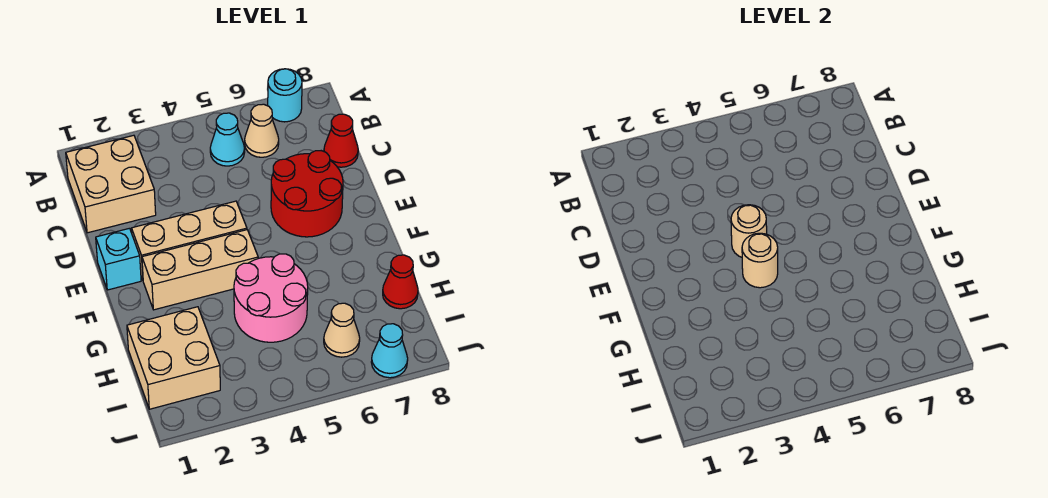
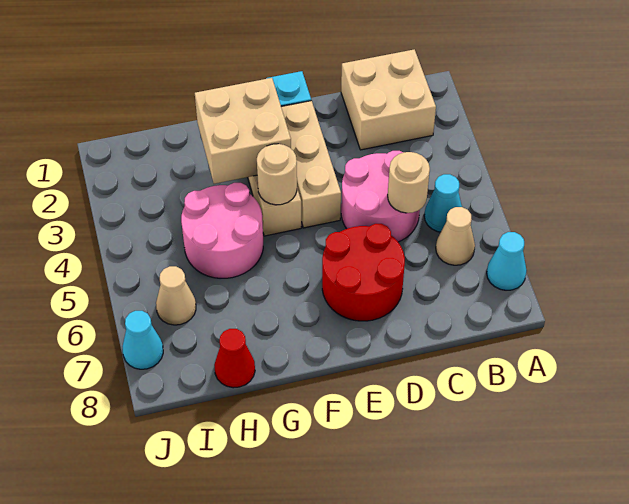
cyan round brick A7 level 1 -> cyan cone A7 level 1
none -> pink round brick C4:D5 level 1
red cone C8 level 1 -> none
tan round brick E4 level 2 -> tan round brick C5 level 2
tan brick H1:I2 level 1 -> tan brick F2:G3 level 2

